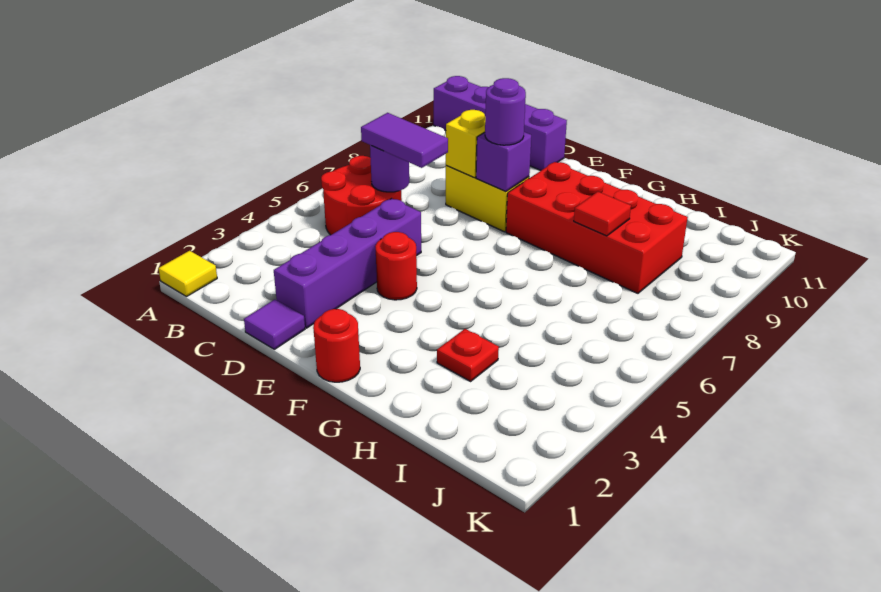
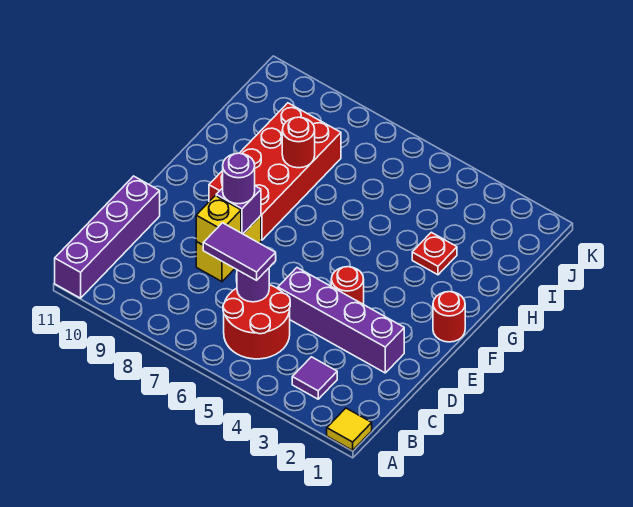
purple tile C6:D6 level 3 -> purple tile C6:C7 level 3
purple tile D1 level 1 -> purple tile B3 level 1
red tile H8 level 2 -> red round brick H8 level 2

